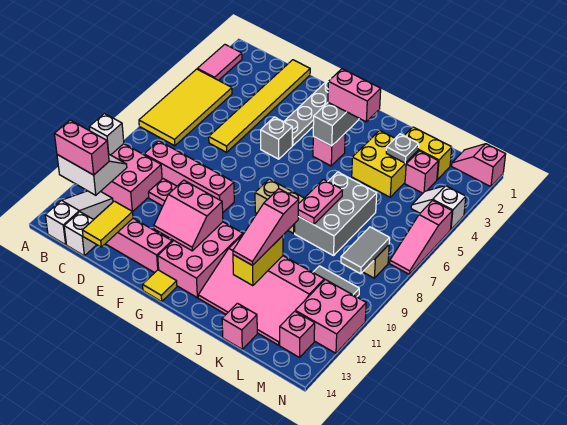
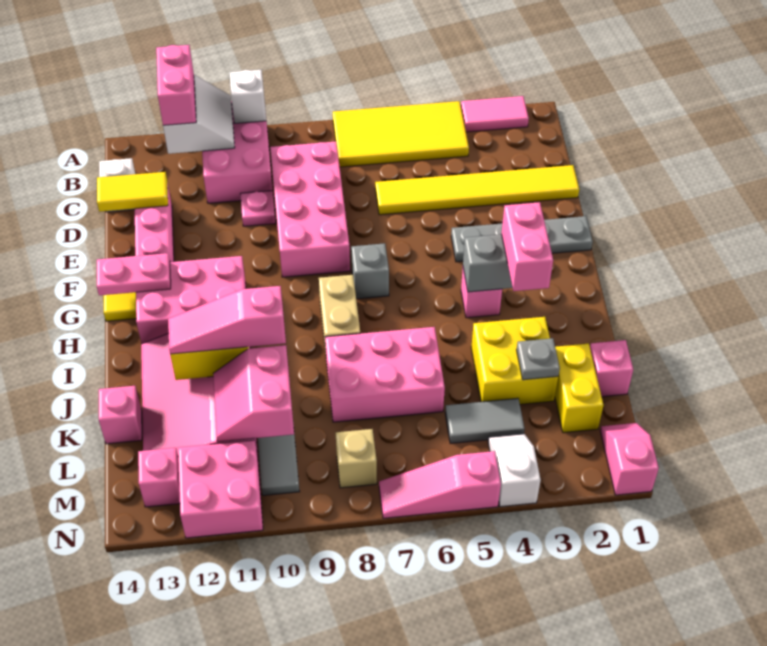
white slope B12:B14 level 1 top 14 -> none
pink brick C9:F9 level 1 -> pink brick C8:F9 level 1
grey brick F5 level 1 -> grey brick G7 level 1
pink slope F11:G12 level 2 top 11 -> pink slope K10:L11 level 2 top 10
grey brick J6:K8 level 1 -> pink brick J6:K8 level 1
pink plate J7:J8 level 2 -> pink plate G13:G14 level 2
pink brick L3 level 1 -> pink brick K1 level 1
grey tile M8:M9 level 2 -> grey tile L4:L5 level 1

